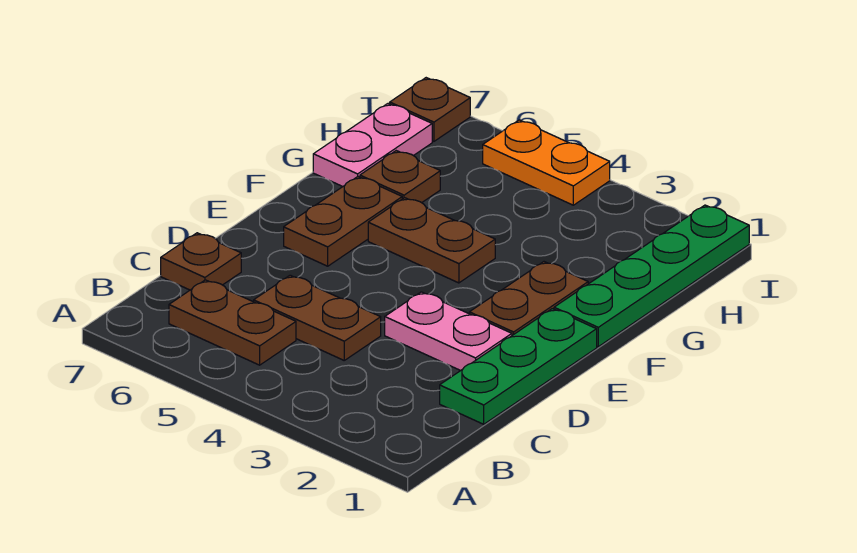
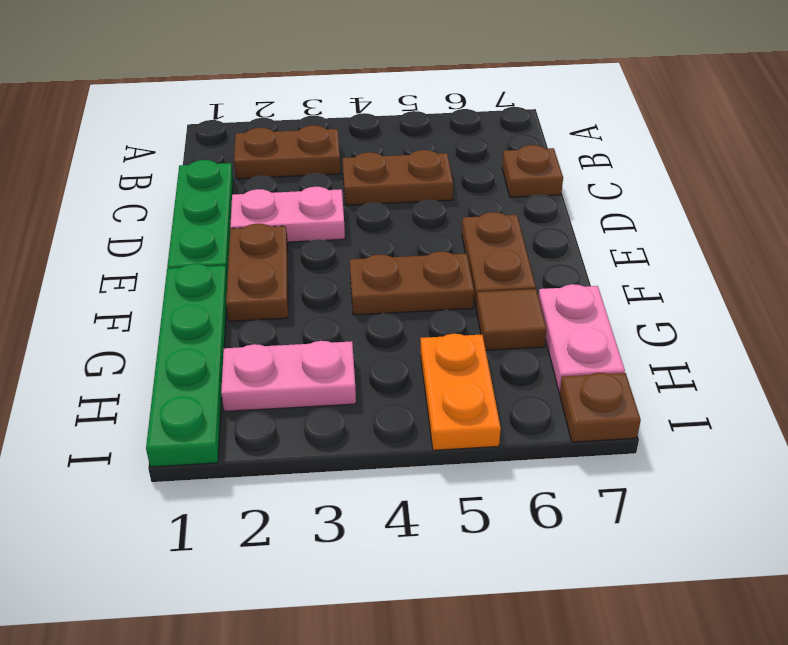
brown plate B5:B6 level 1 -> brown plate B2:B3 level 1
brown plate G6 level 1 -> brown tile G6 level 1
none -> pink plate H2:H3 level 1
orange plate I4:I5 level 1 -> orange plate H5:I5 level 1

